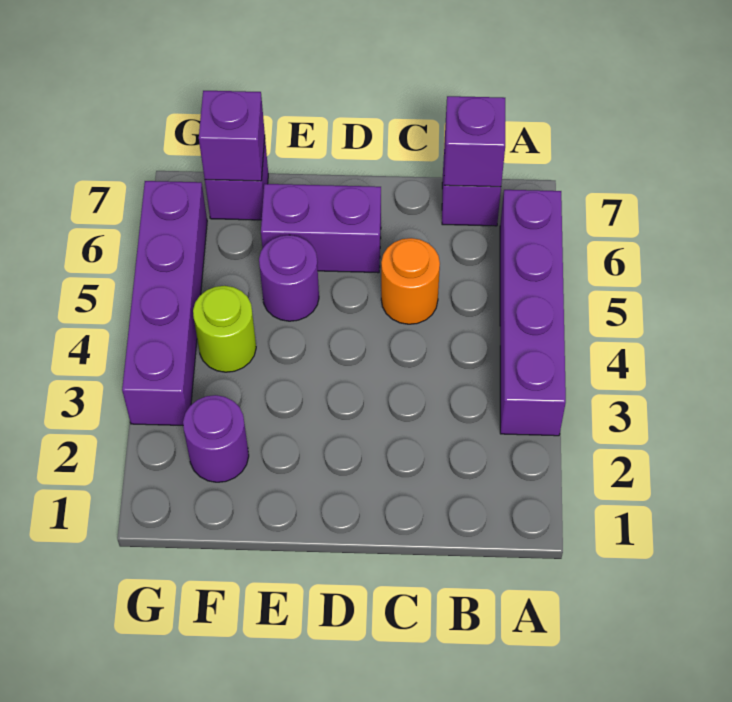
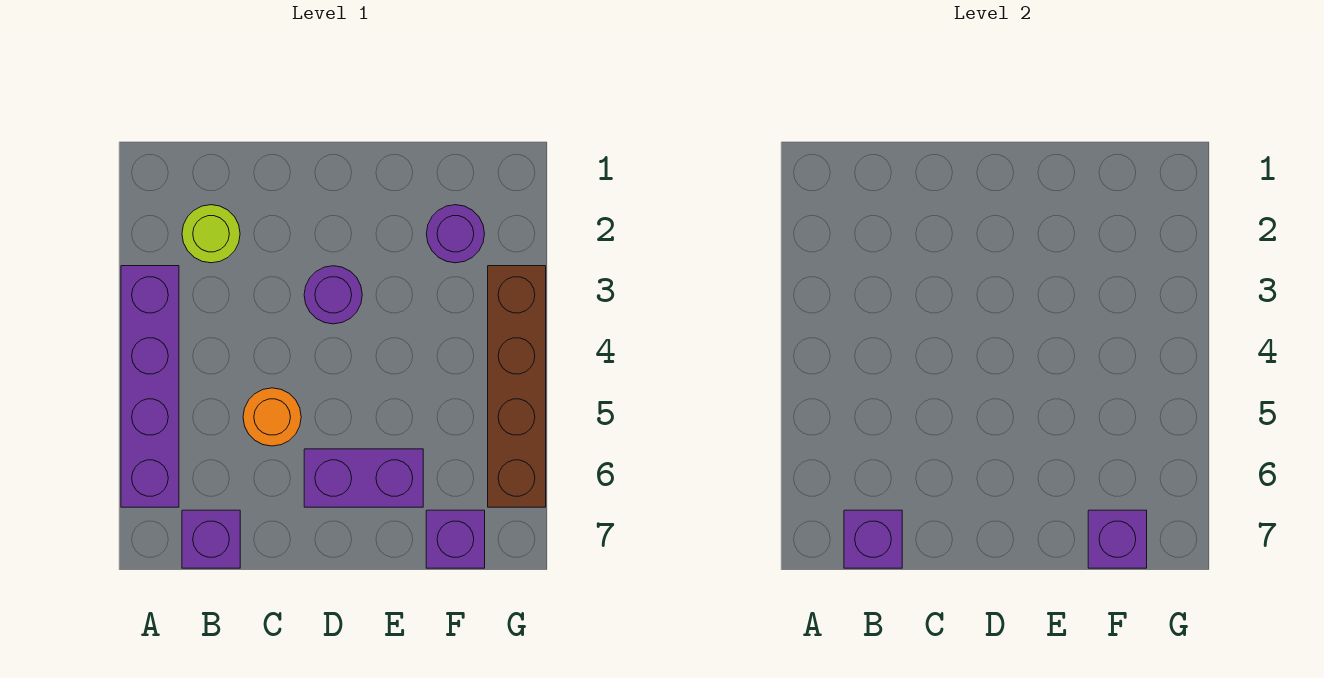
purple round brick E5 level 1 -> purple round brick D3 level 1
lime round brick F4 level 1 -> lime round brick B2 level 1
purple brick G3:G6 level 1 -> brown brick G3:G6 level 1

